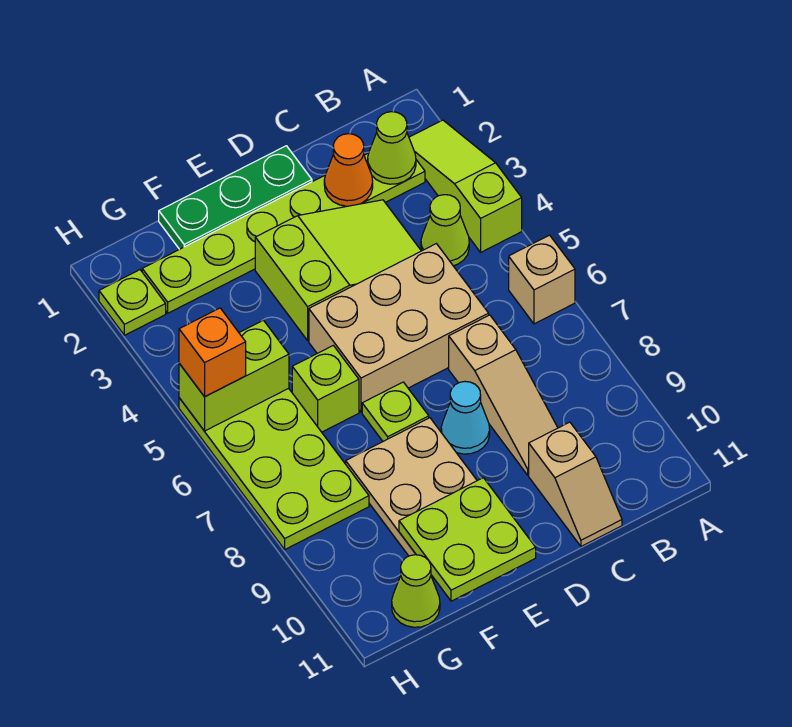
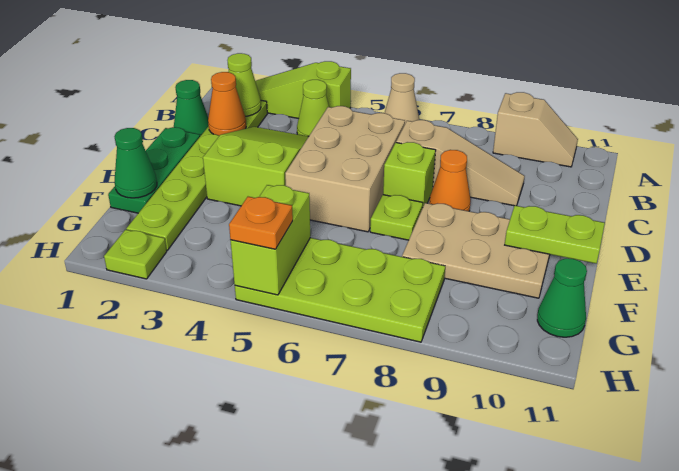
tan brick A6 level 1 -> tan cone A6 level 1
none -> green cone C1 level 1
tan slope C10:C11 level 1 top 10 -> tan slope A9:A10 level 1 top 9
cyan cone D8 level 1 -> orange cone D8 level 1
lime plate E10:F11 level 2 -> lime plate E10:E11 level 2
none -> green cone F1 level 2
lime brick F6 level 1 -> lime brick D7 level 1
lime cone G11 level 1 -> green cone G11 level 1
orange brick H5 level 3 -> orange plate H5 level 3

